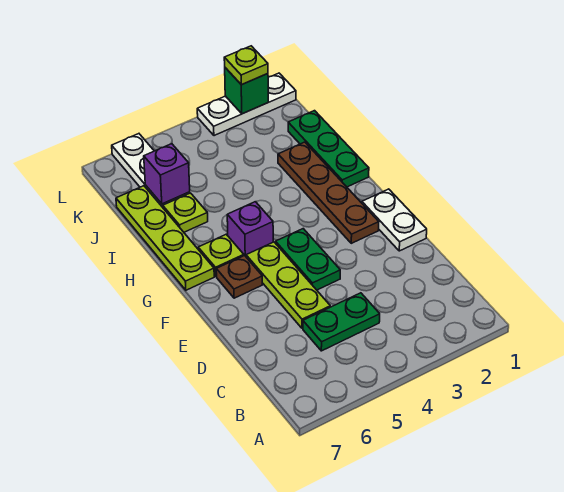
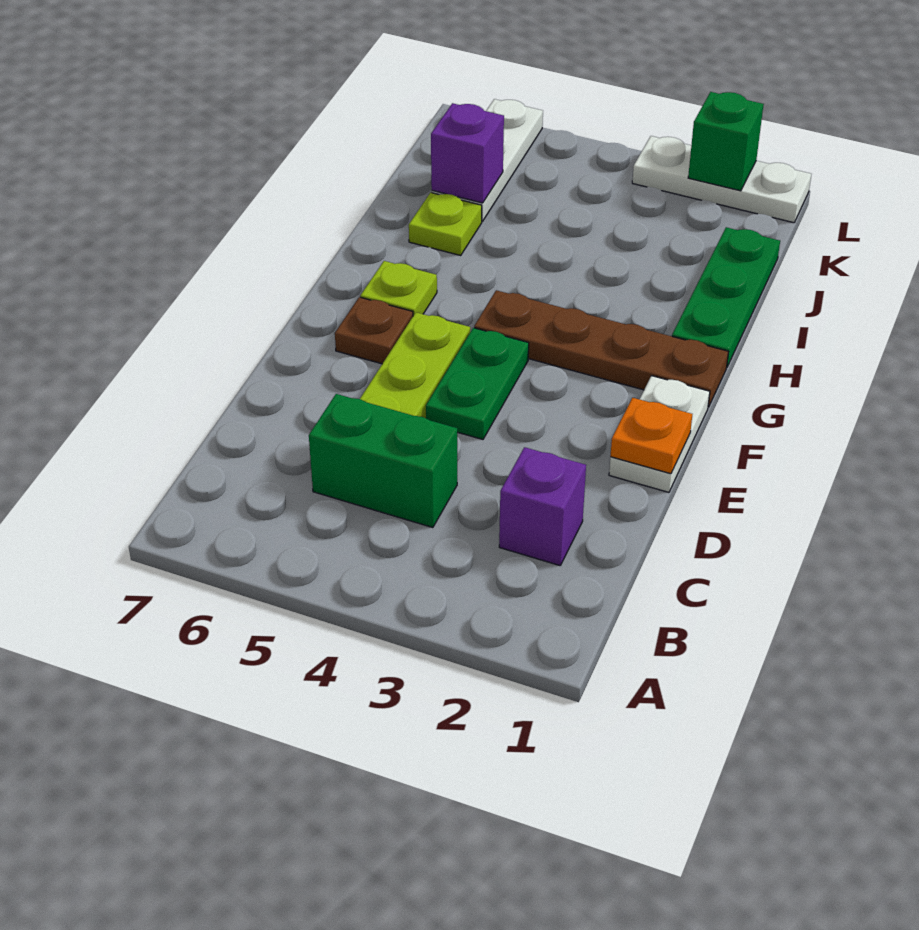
green plate C4:C5 level 1 -> green brick C4:C5 level 1
none -> orange plate E1 level 2
brown plate F2:I2 level 1 -> brown plate G1:G4 level 1
purple brick G5 level 1 -> purple brick C2 level 1
lime plate G7:J7 level 1 -> none
lime plate L2 level 3 -> none

